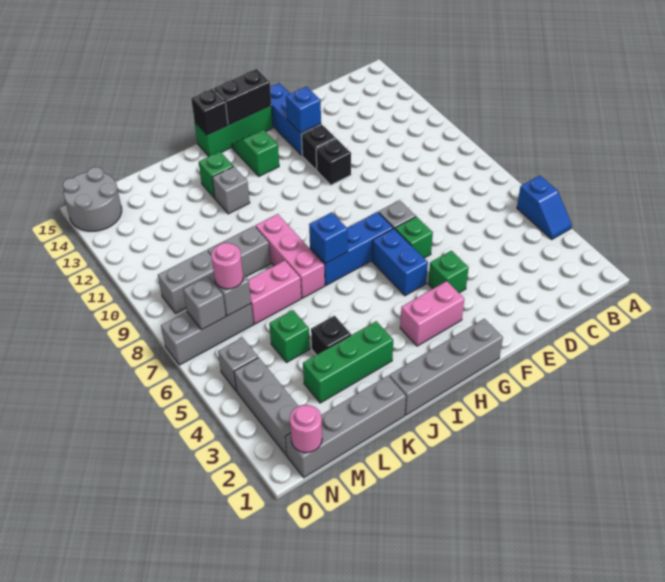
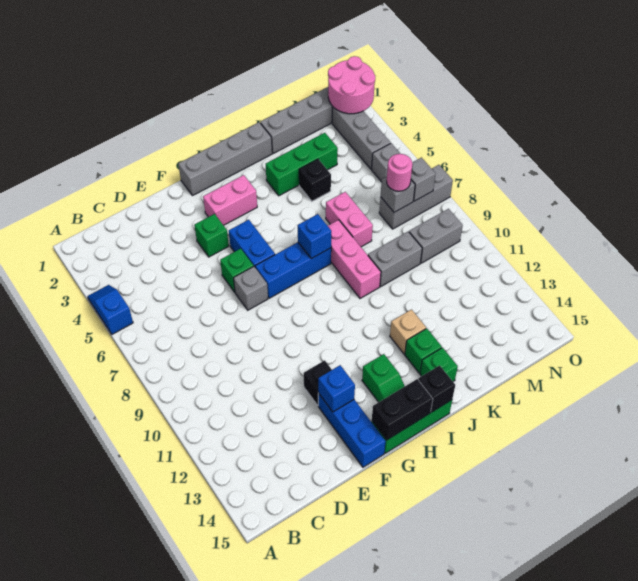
black brick F11 level 1 -> none
grey brick J12 level 1 -> tan brick J12 level 1
pink brick K7:L7 level 1 -> pink brick K6:K7 level 1
green brick L5 level 1 -> green brick J14 level 1
pink round brick N1 level 2 -> pink round brick N1:O2 level 2
grey round brick N14:O15 level 1 -> none

